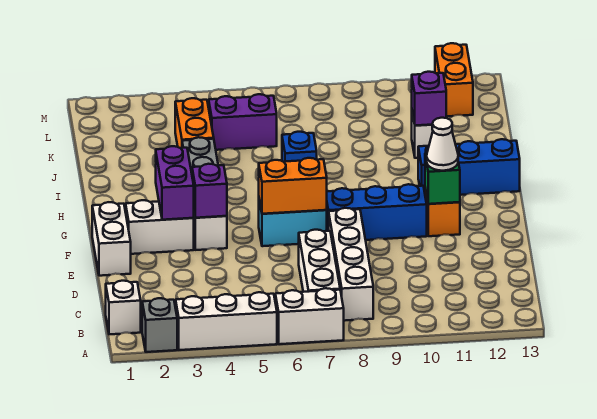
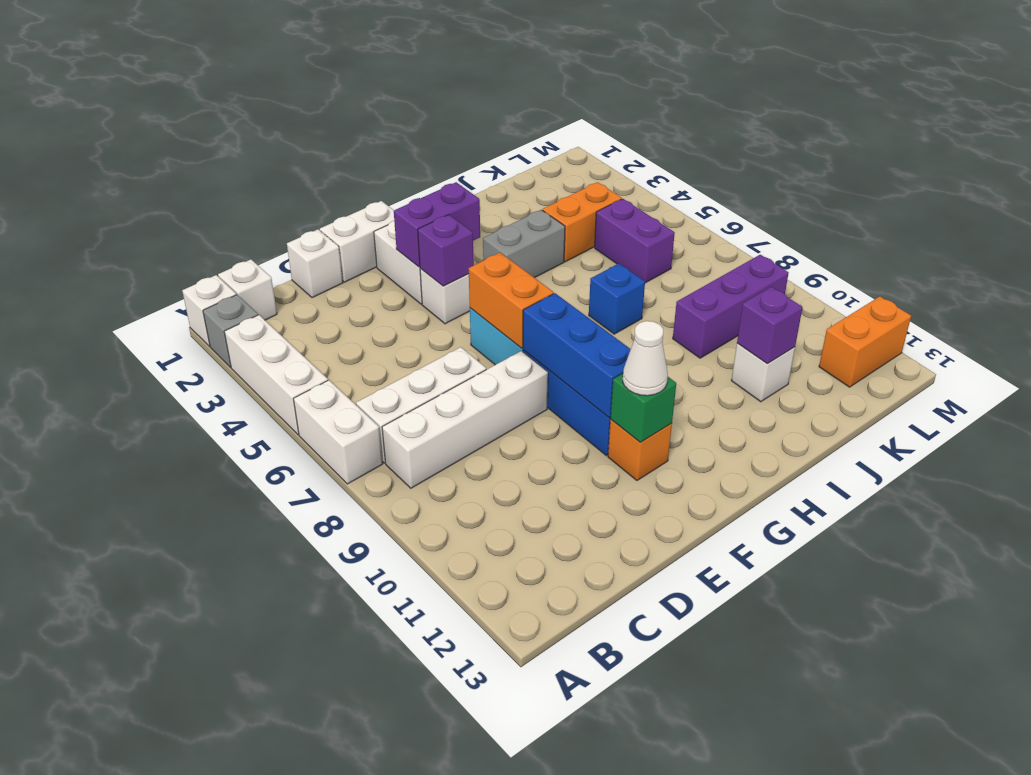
none -> white brick A1 level 1
none -> white brick D1 level 1
blue brick H11:H13 level 1 -> blue brick F8:F10 level 2
none -> purple brick J9:L9 level 1

